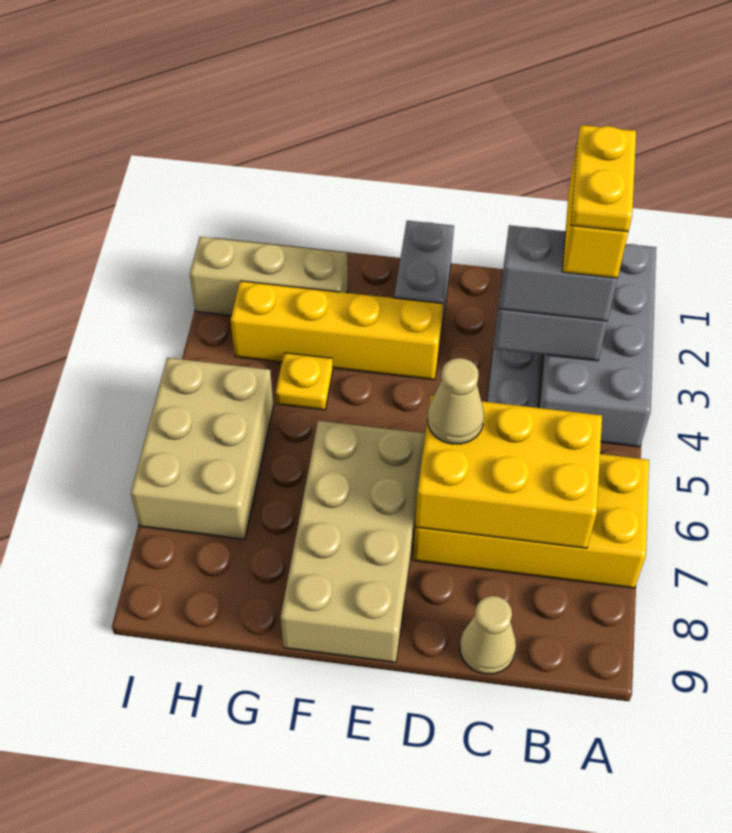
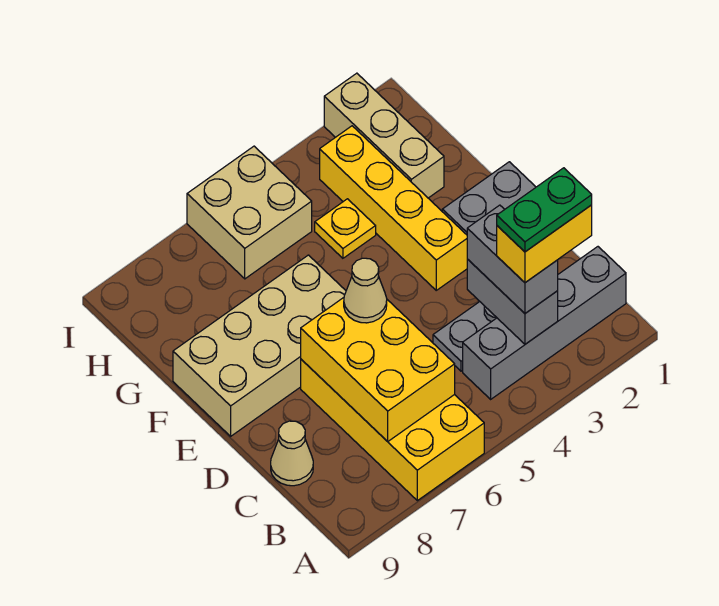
grey brick A1:B4 level 1 -> grey brick B1:B4 level 1
yellow plate B2:B3 level 5 -> green plate B2:B3 level 5
tan brick H5:I7 level 1 -> tan brick H5:I6 level 1

